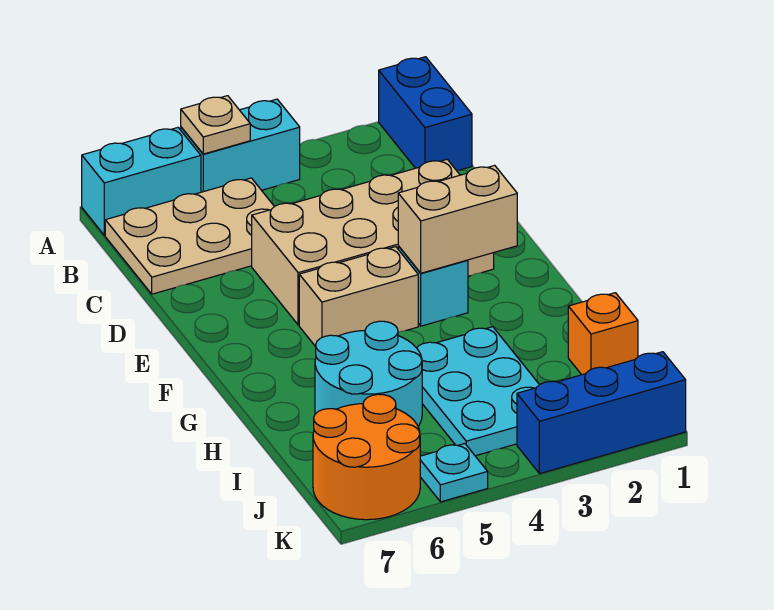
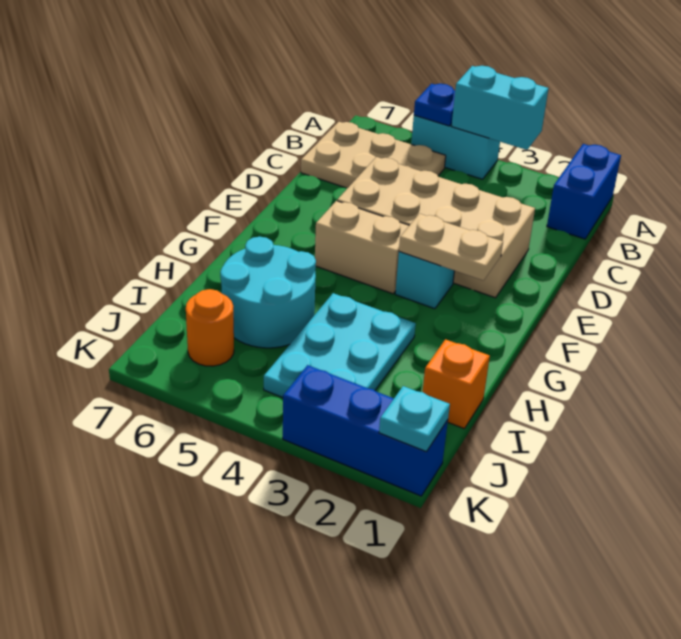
tan plate A5 level 2 -> blue plate A5 level 2
cyan brick A6:A7 level 1 -> cyan brick A3:A4 level 2
tan brick F2:F3 level 2 -> tan plate F2:F3 level 2
orange round brick J6:K7 level 1 -> orange round brick J6 level 1
cyan plate K5 level 1 -> cyan plate K1 level 2

